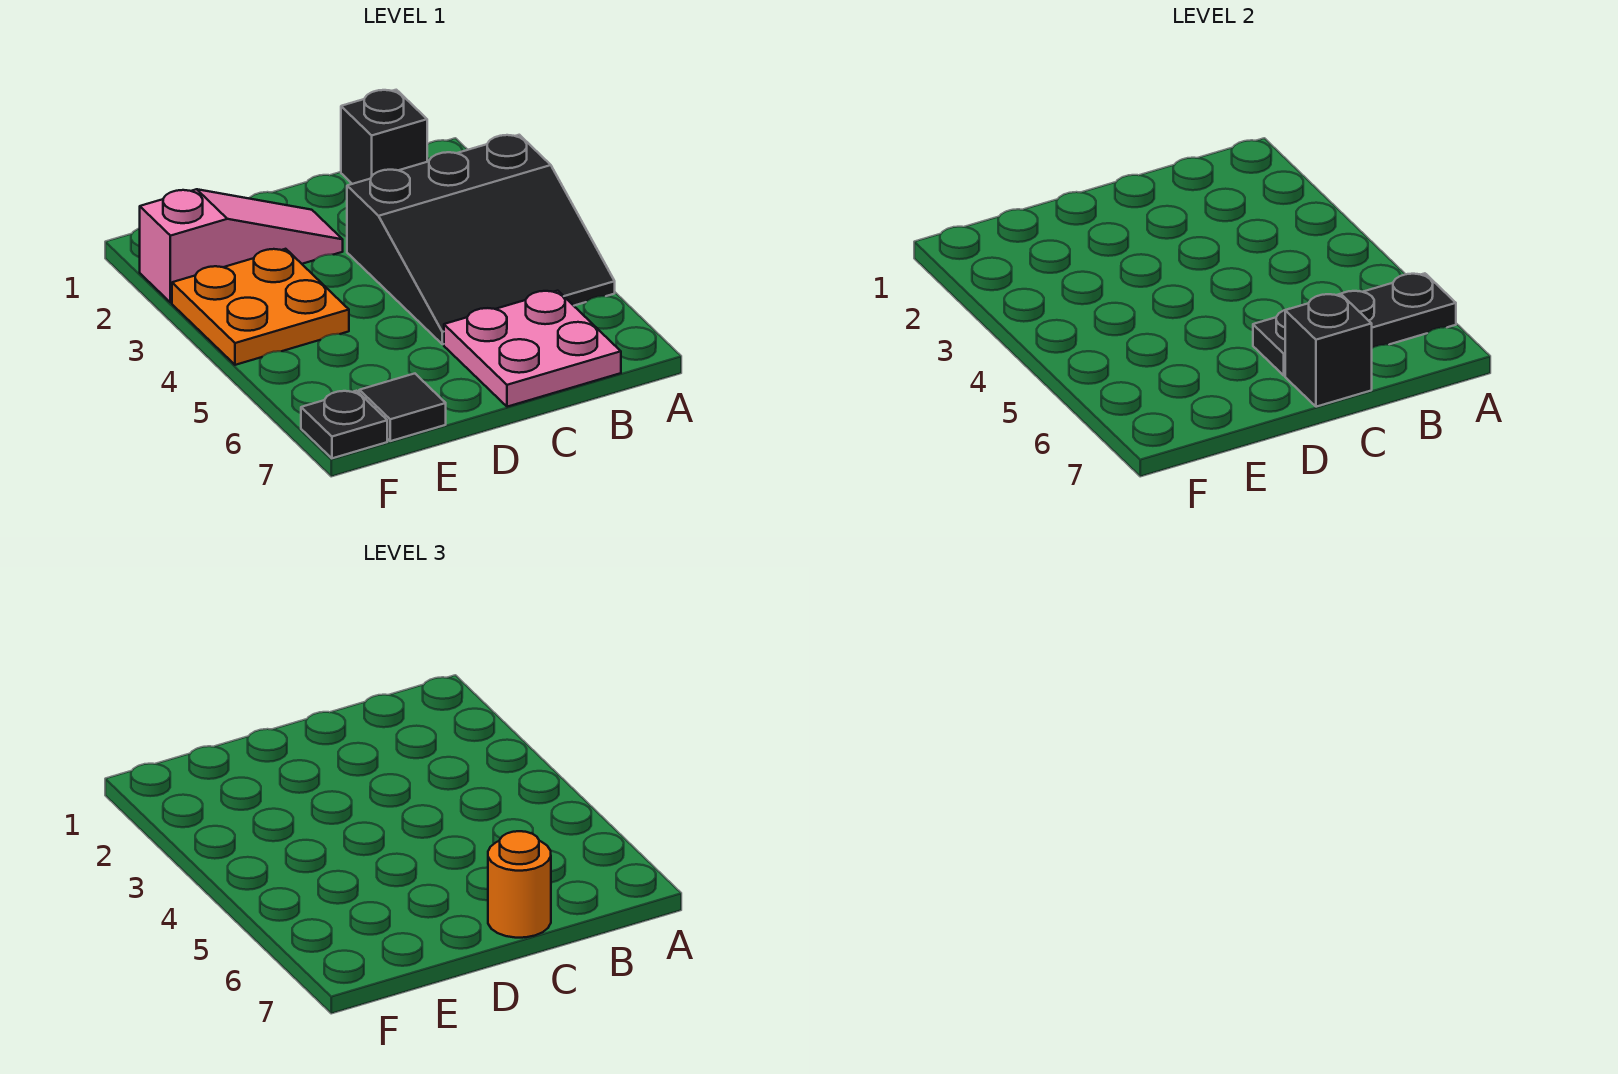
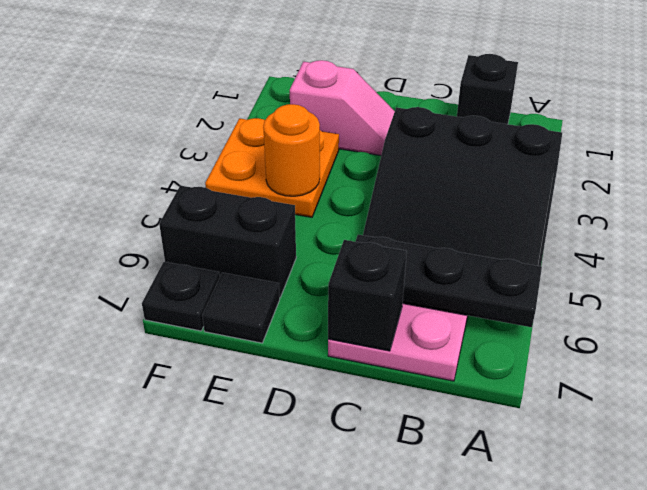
orange round brick C7 level 3 -> orange round brick E4 level 2
pink slope D2:F2 level 1 top F -> pink slope D2:E2 level 1 top E
none -> black brick E6:F6 level 1

